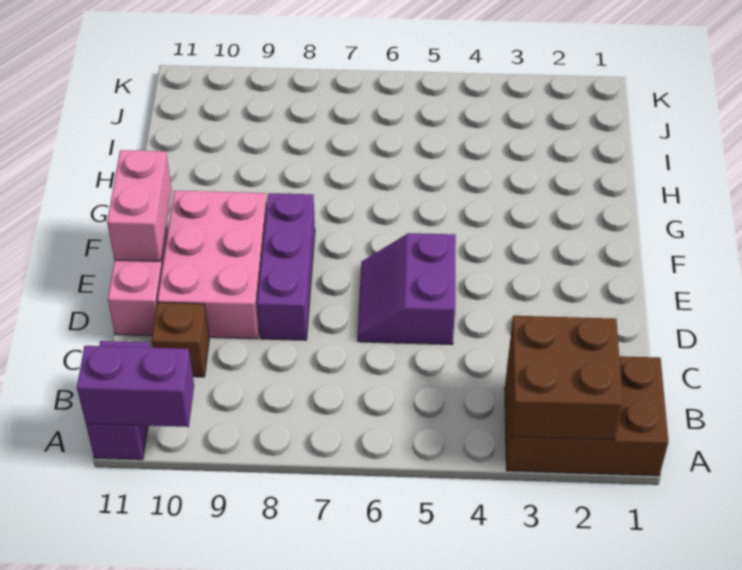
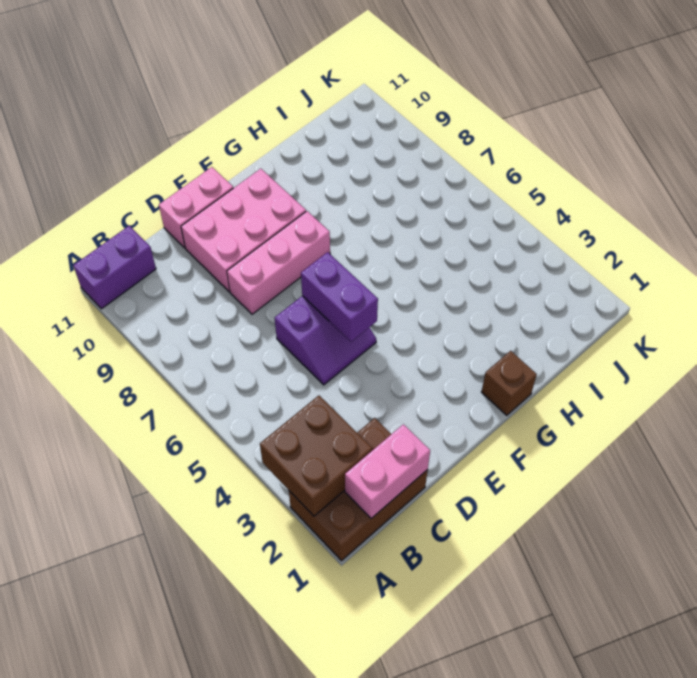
brown brick A1:B3 level 1 -> brown brick A1:C2 level 1
purple brick A10:A11 level 2 -> purple brick E5:E6 level 2
brown brick C10 level 1 -> brown brick G1 level 1
purple slope D5:E6 level 1 top 5 -> purple slope D5:E6 level 1 top 6
purple brick D8:F8 level 1 -> pink brick D8:F8 level 1
pink brick E11:F11 level 2 -> pink brick B1:C1 level 2

